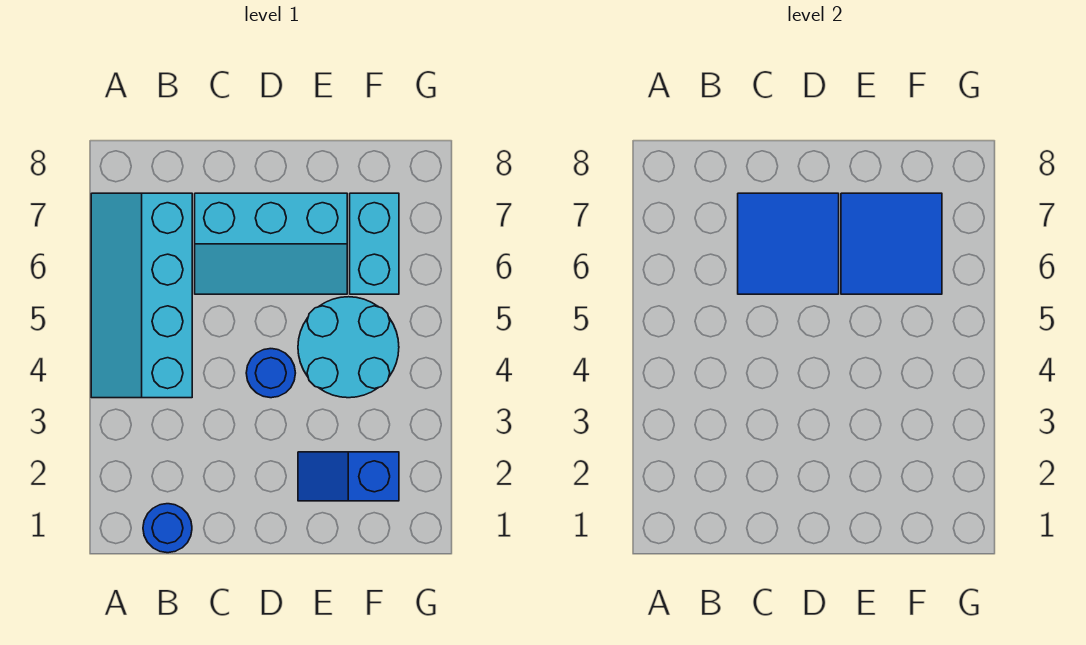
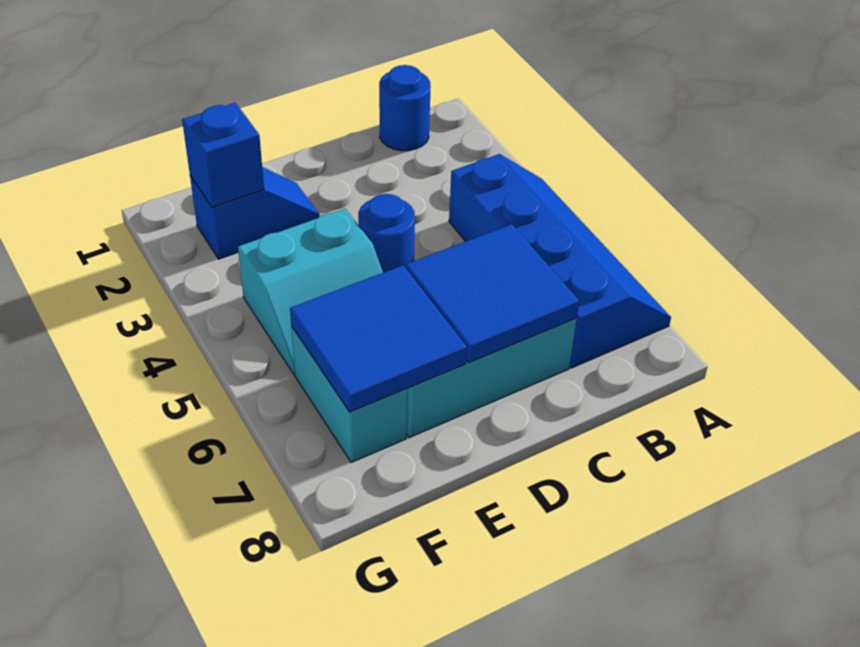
cyan slope A4:B7 level 1 top B -> blue slope A4:B7 level 1 top B
cyan round brick E4:F5 level 1 -> cyan slope E4:F5 level 1 top 4
none -> blue brick F2 level 2

